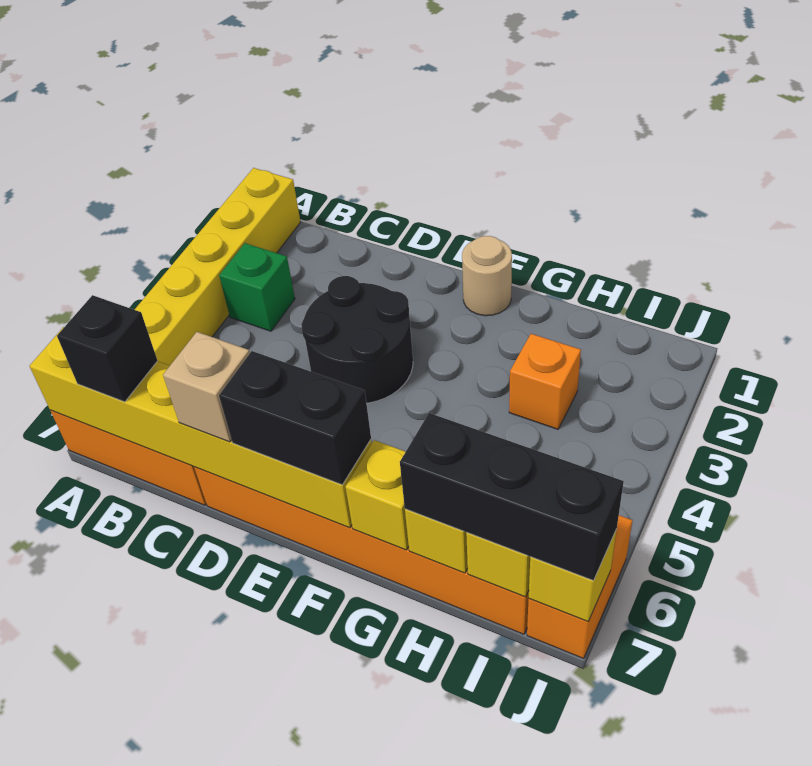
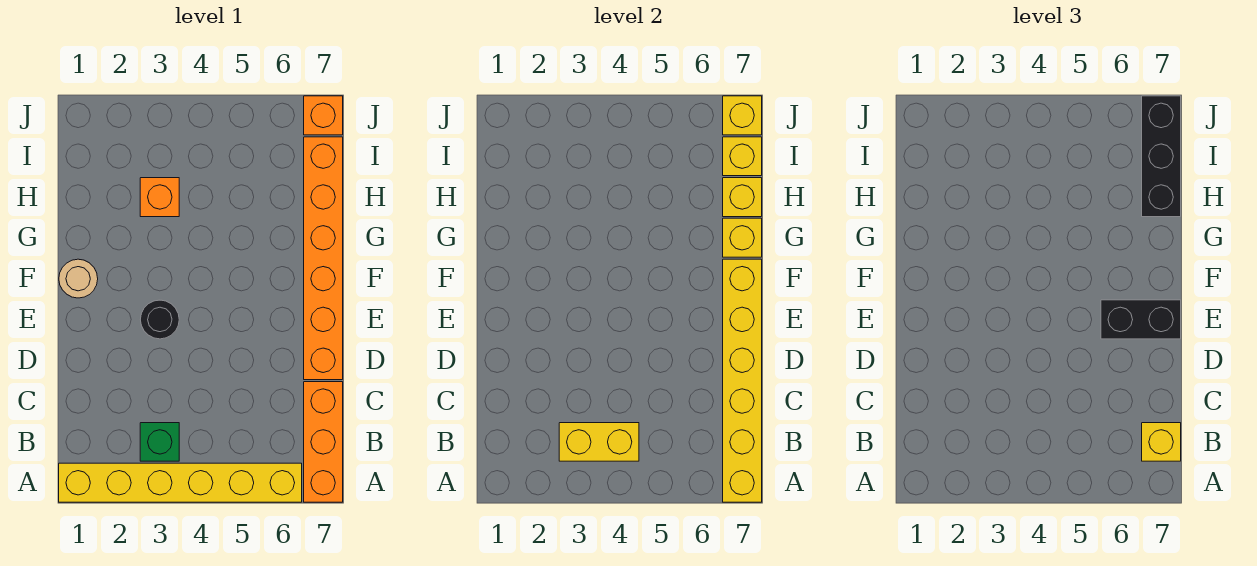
none -> yellow brick B3:B4 level 2
black brick B7 level 3 -> yellow brick B7 level 3
black round brick D3:E4 level 1 -> black round brick E3 level 1
tan brick D7 level 3 -> none
black brick E7:F7 level 3 -> black brick E6:E7 level 3
orange brick J6:J7 level 1 -> orange brick J7 level 1

